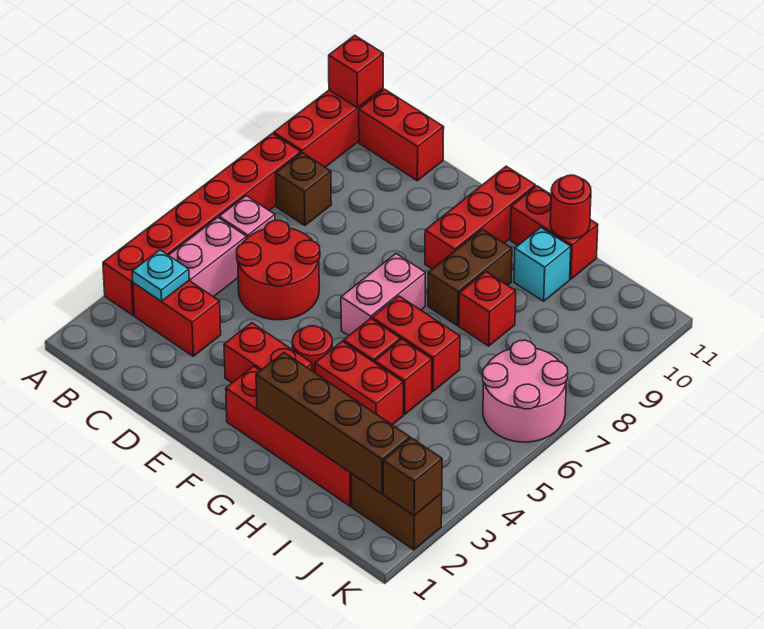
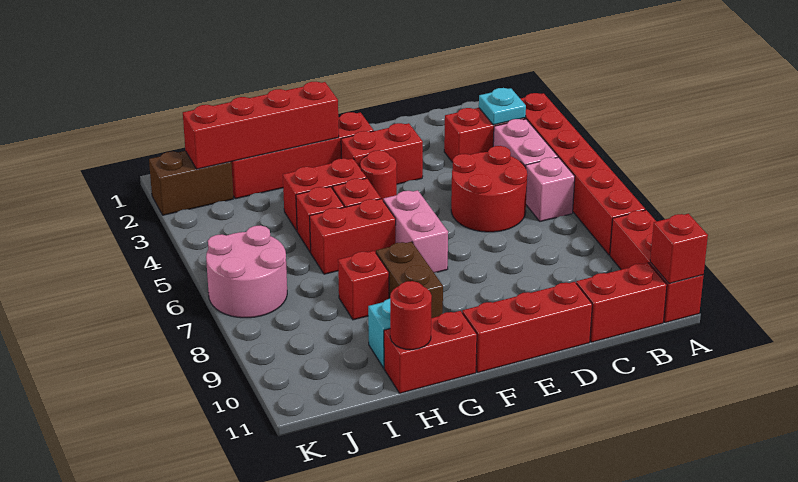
brown brick B8 level 1 -> none
red brick F9:F11 level 1 -> red brick D11:F11 level 1
brown brick G2:J2 level 2 -> red brick G2:J2 level 2
brown brick K2 level 2 -> none

